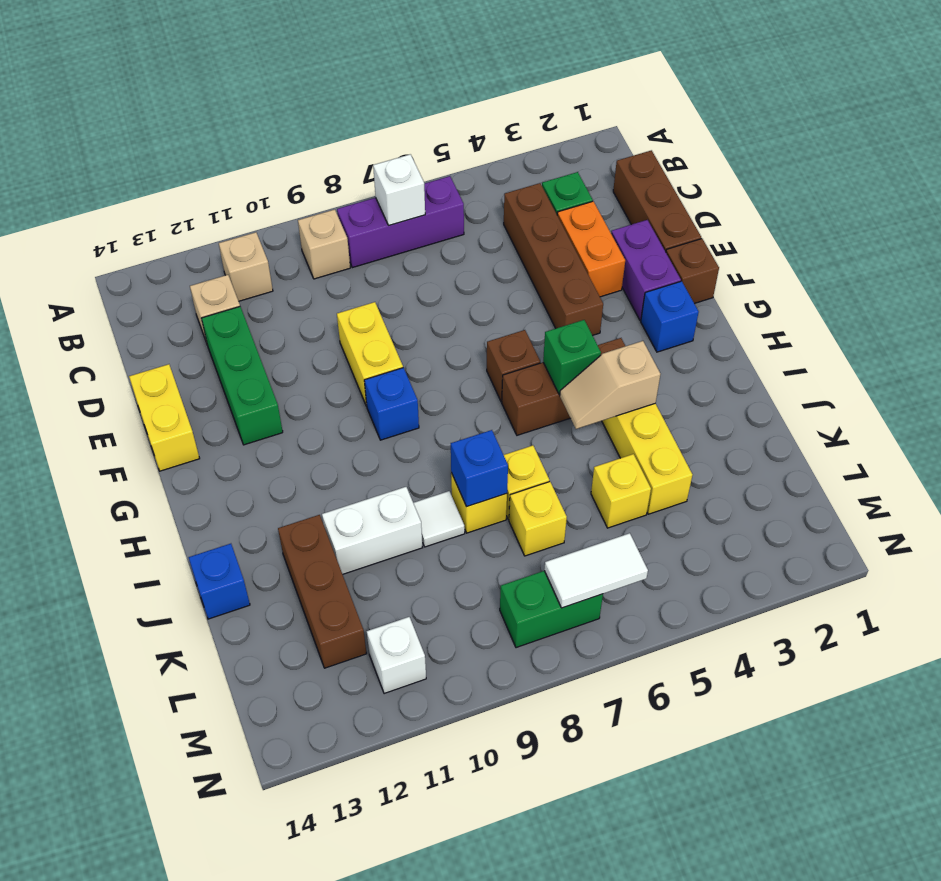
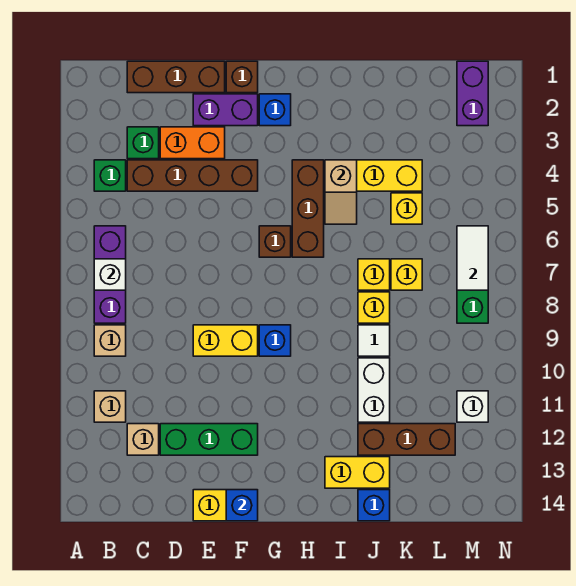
green brick H5 level 2 -> green brick B4 level 1
none -> yellow brick I13:J13 level 1
blue brick J8 level 2 -> blue brick F14 level 2
none -> purple brick M1:M2 level 1

